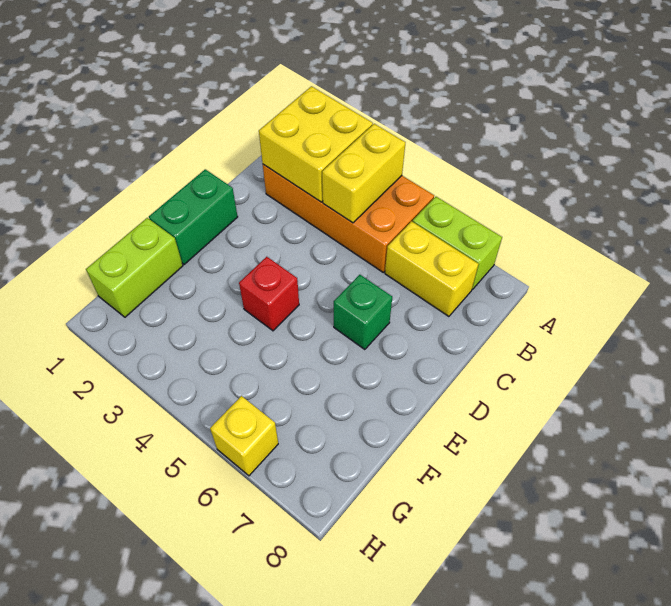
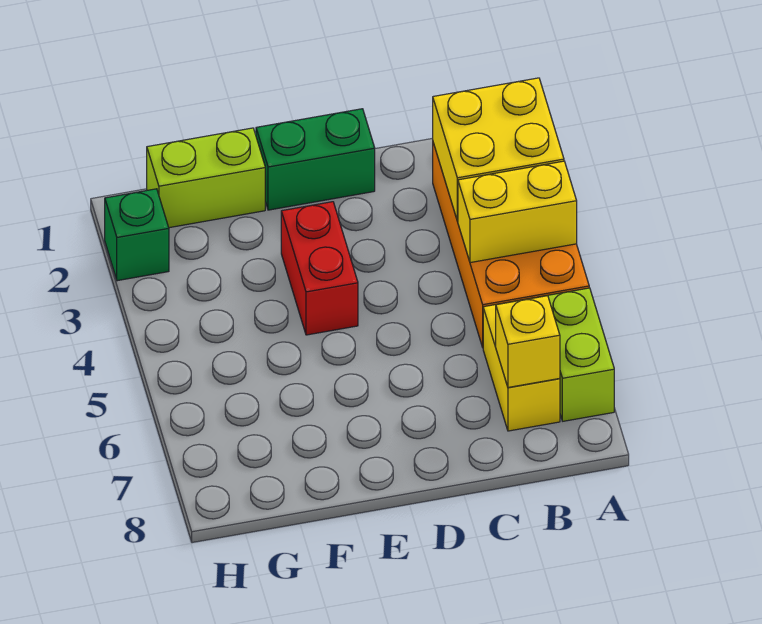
green brick D6 level 1 -> green brick H2 level 1
red brick E4 level 1 -> red brick E3:E4 level 1
yellow brick H6 level 1 -> yellow brick B7 level 2

